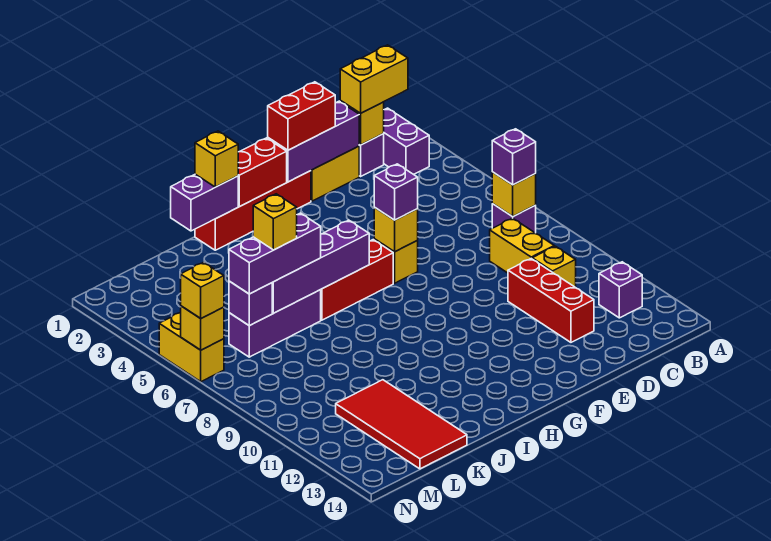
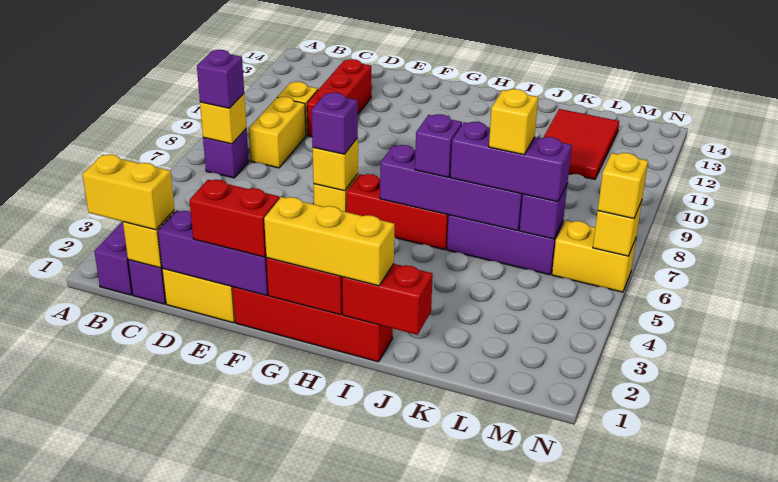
purple brick B12 level 1 -> purple brick I6 level 3
purple brick I1:J1 level 2 -> red brick I1:J1 level 2
yellow brick I1 level 3 -> yellow brick G1:I1 level 3
red tile K11:L14 level 1 -> red tile K11:L13 level 1
yellow brick N5:N6 level 1 -> yellow brick M6:N6 level 1

